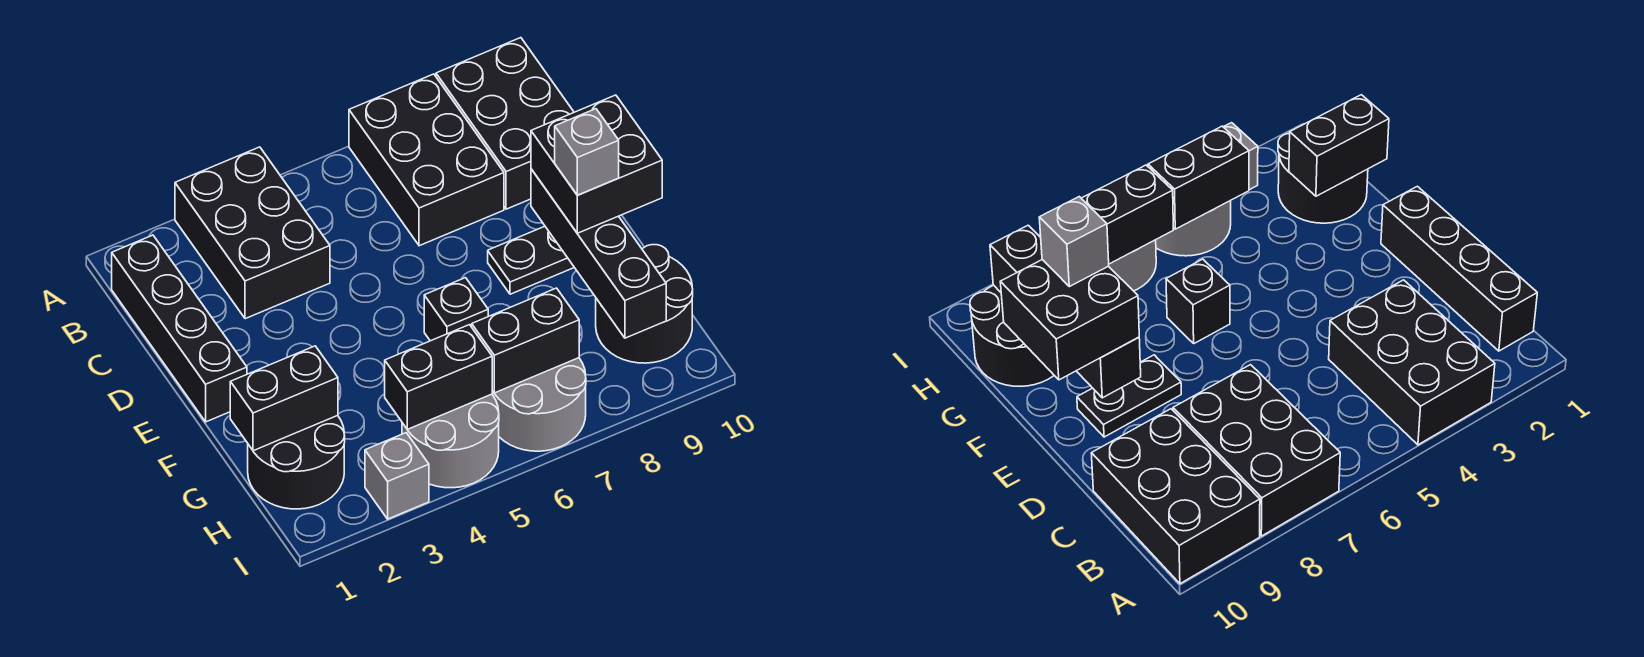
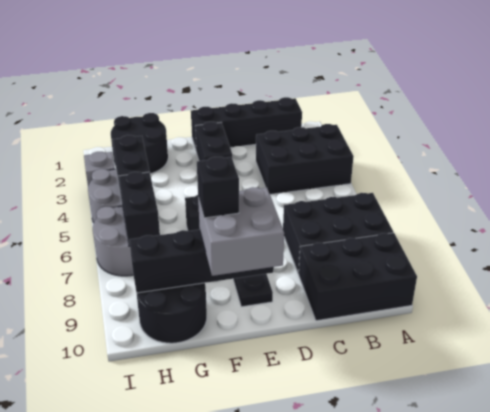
black brick E9:F10 level 3 -> grey brick E9:F10 level 3
grey brick F9 level 4 -> black brick F9 level 4
black brick G1:G2 level 2 -> black brick E2:E3 level 1

